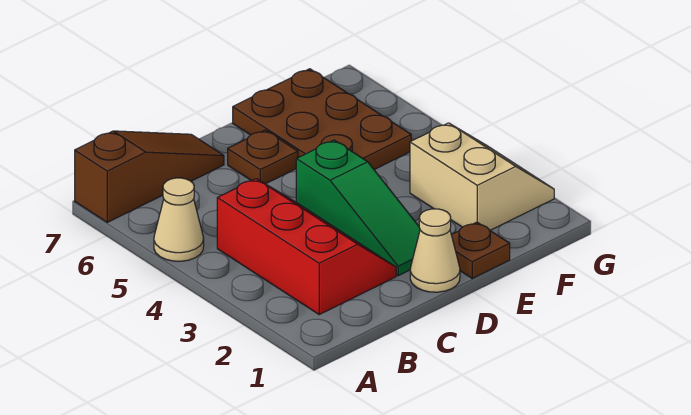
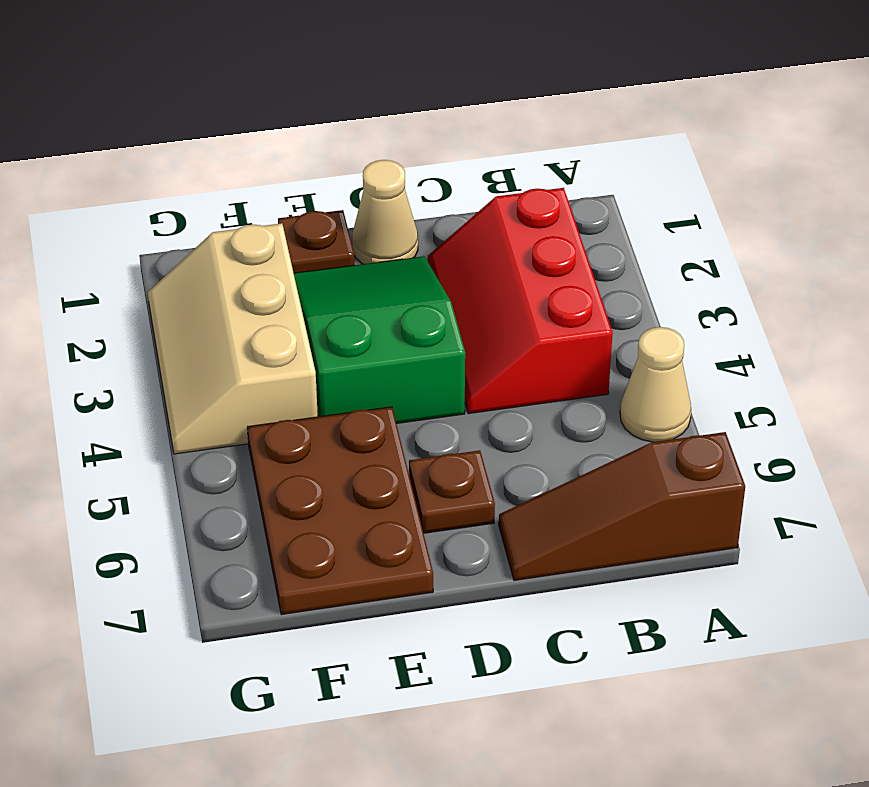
green slope D2:D4 level 1 top 4 -> green slope D2:E4 level 1 top 4
tan slope F2:G3 level 1 top F -> tan slope F2:G4 level 1 top F

